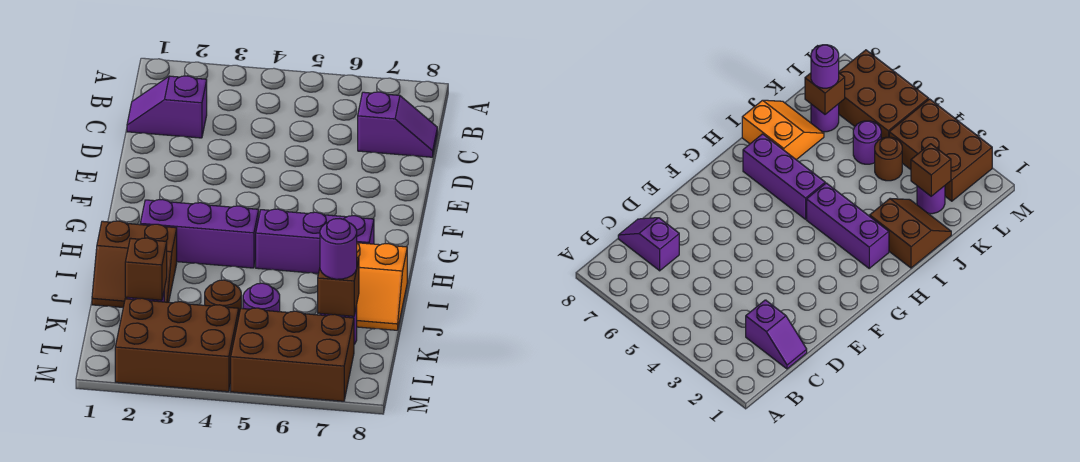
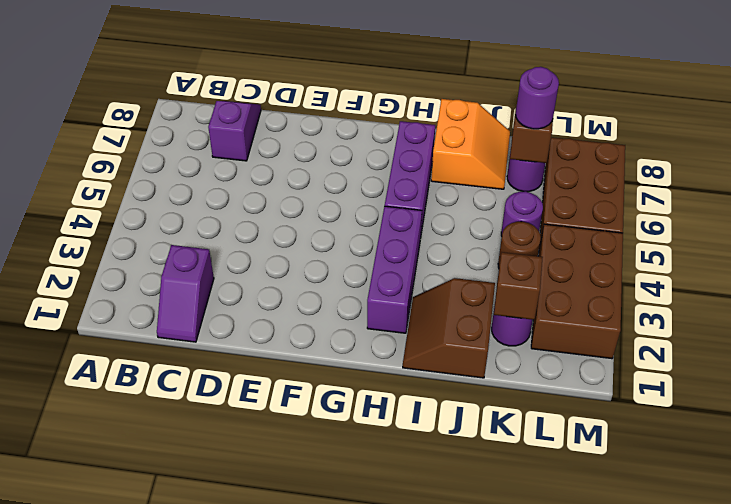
brown slope I1:J2 level 1 top I -> brown slope I1:J2 level 1 top J

